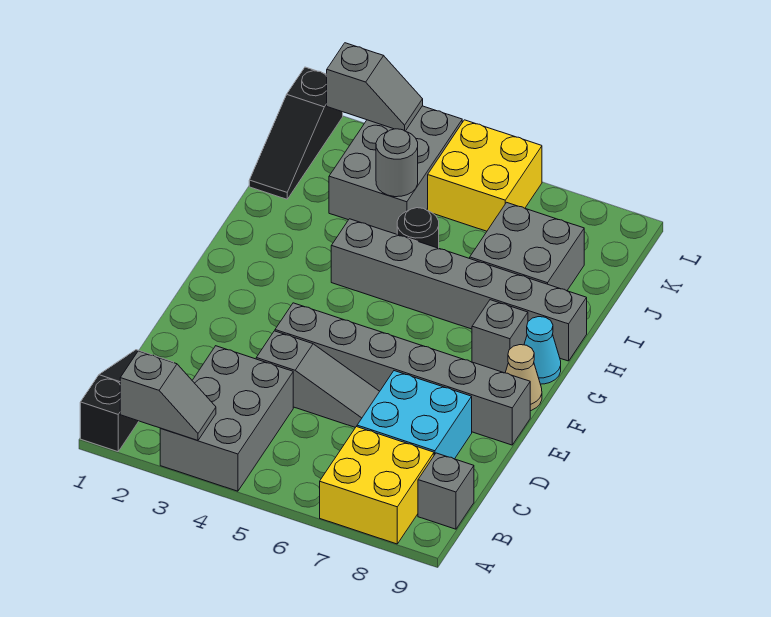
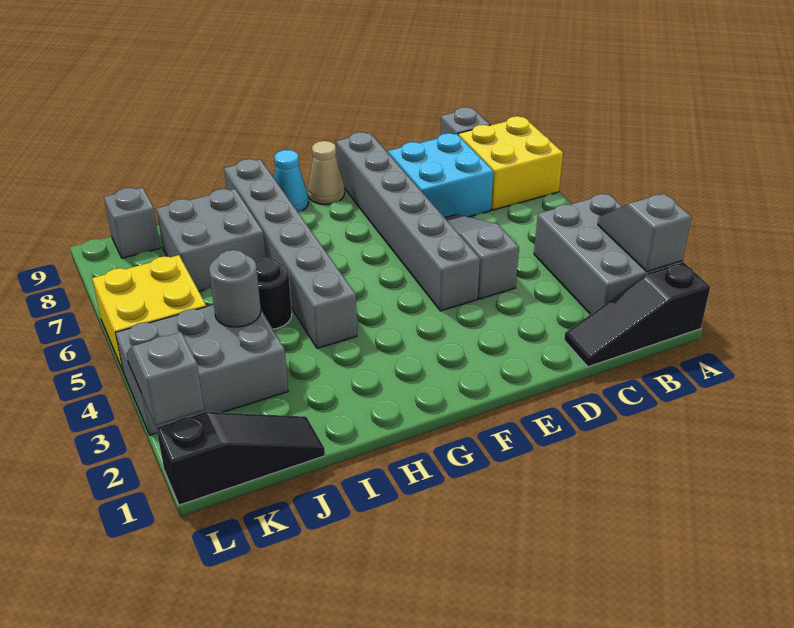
grey brick A3:C4 level 1 -> grey brick A2:B4 level 1
grey brick G8 level 1 -> grey brick K9 level 1

